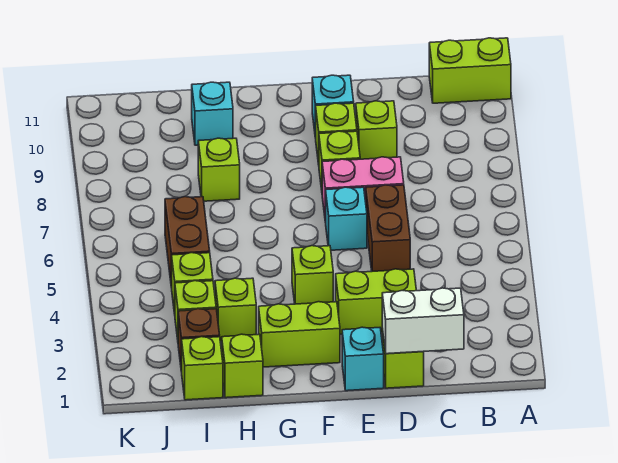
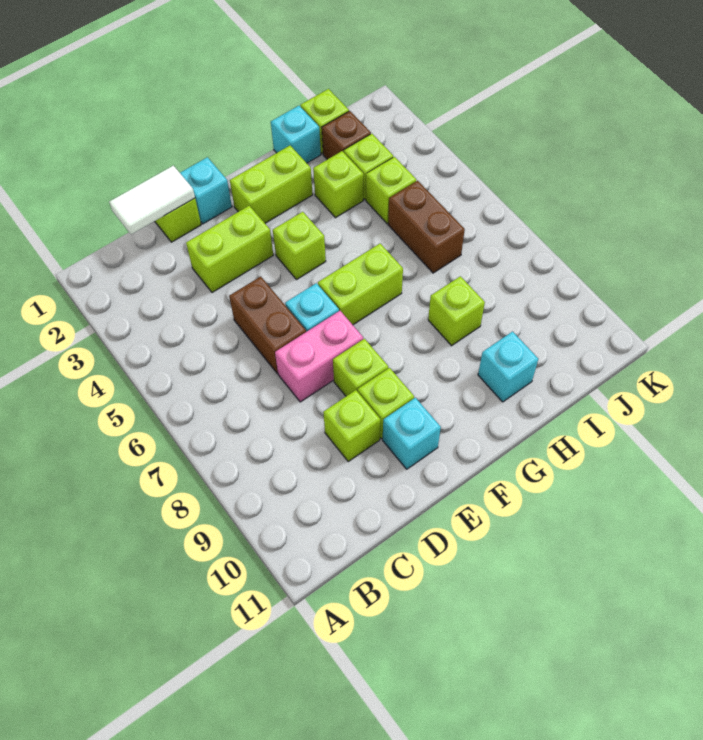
lime brick A11:B11 level 1 -> lime brick F6:G6 level 1
white brick C1:D1 level 2 -> white tile C1:D1 level 2
lime brick H1 level 1 -> cyan brick H1 level 1

